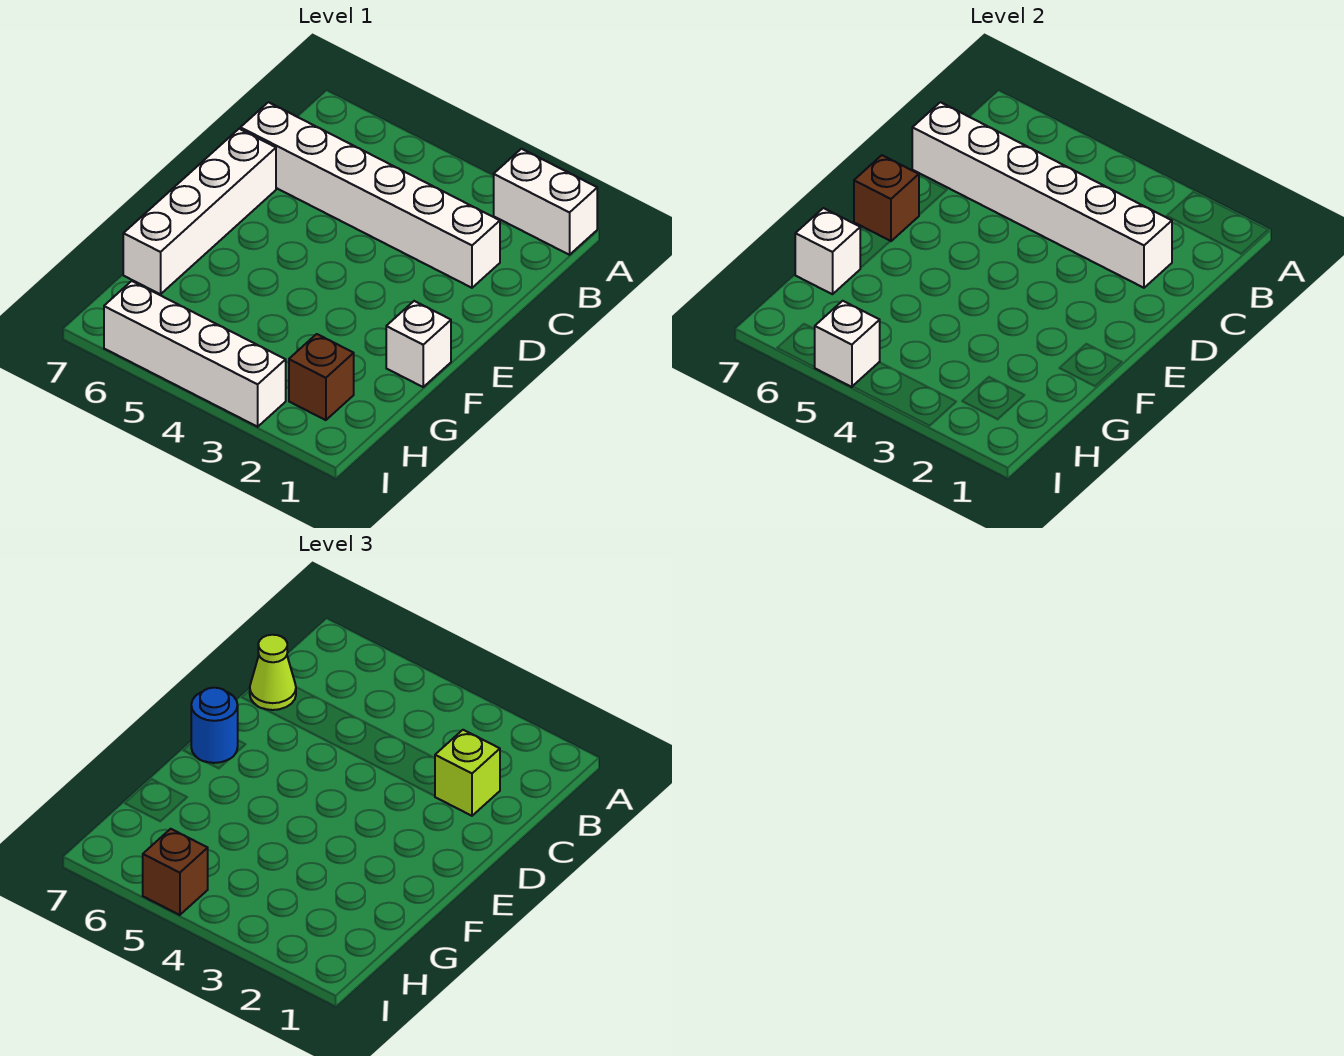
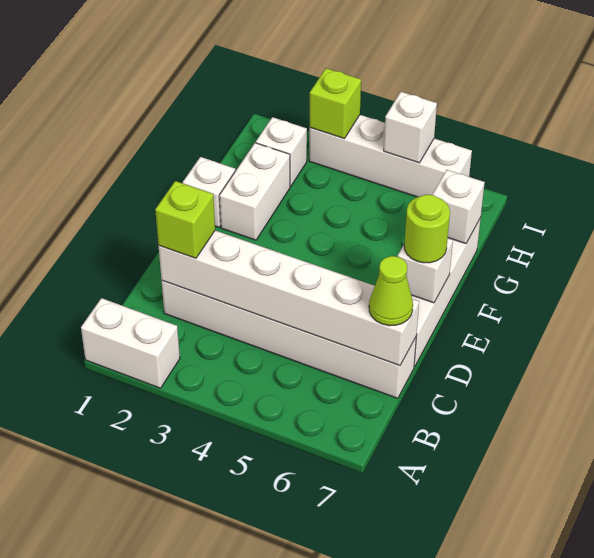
brown brick E7 level 2 -> white brick E7 level 2
blue round brick E7 level 3 -> lime round brick E7 level 3
none -> white brick F2:G2 level 1
brown brick H2 level 1 -> white brick H2 level 1
none -> lime brick I3 level 2
brown brick I5 level 3 -> none

